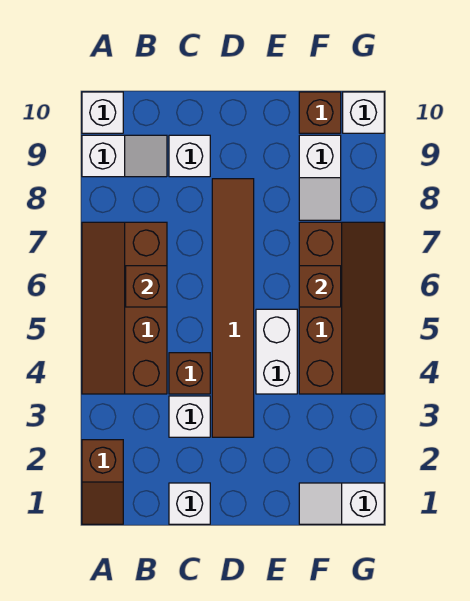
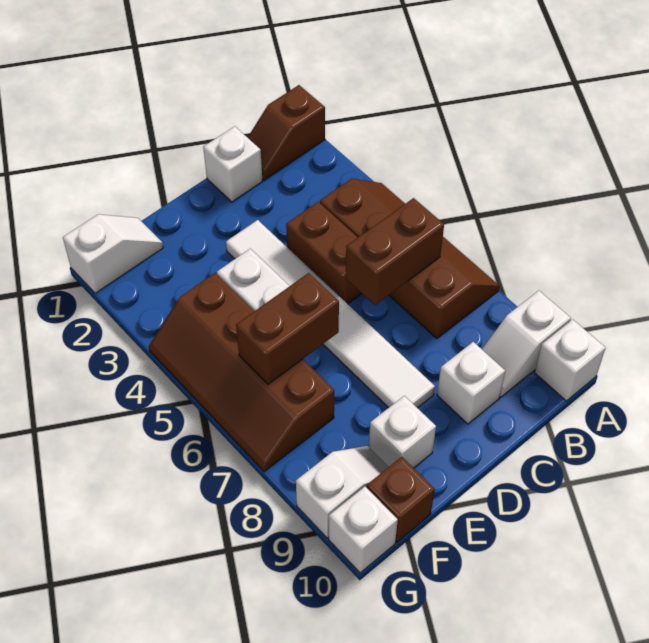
brown slope A1:A2 level 1 top 2 -> brown slope A1:B1 level 1 top A
brown brick B6 level 2 -> brown brick B6:C6 level 2
white brick C3 level 1 -> white brick E9 level 1
brown brick C4 level 1 -> brown brick C4:C5 level 1
brown tile D3:D8 level 1 -> white tile D3:D8 level 1
brown brick F6 level 2 -> brown brick E6:F6 level 2
white slope F8:F9 level 1 top 9 -> white slope F9:G9 level 1 top G

